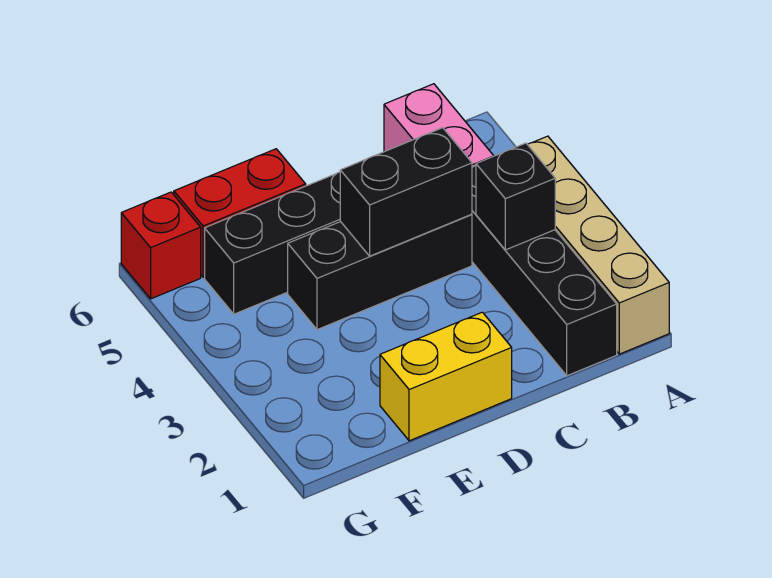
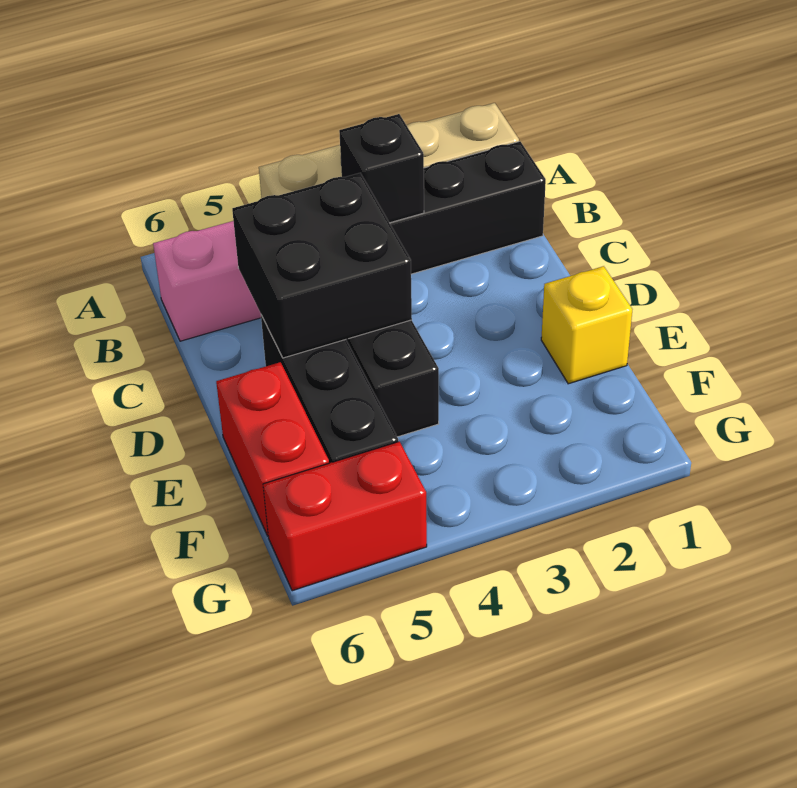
black brick C4:D4 level 2 -> black brick C4:D5 level 2
yellow brick D1:E1 level 1 -> yellow brick E1 level 1
red brick G6 level 1 -> red brick G5:G6 level 1

